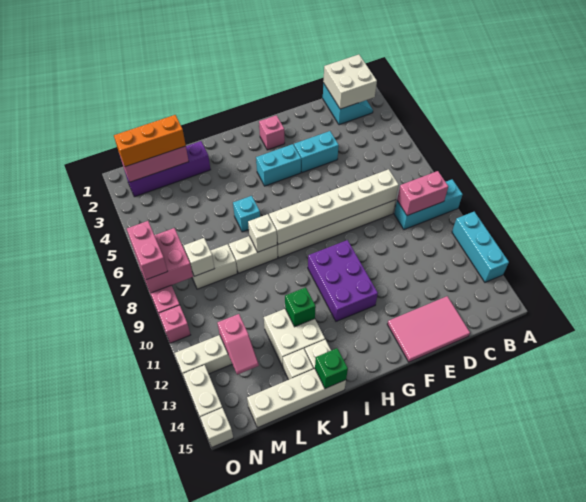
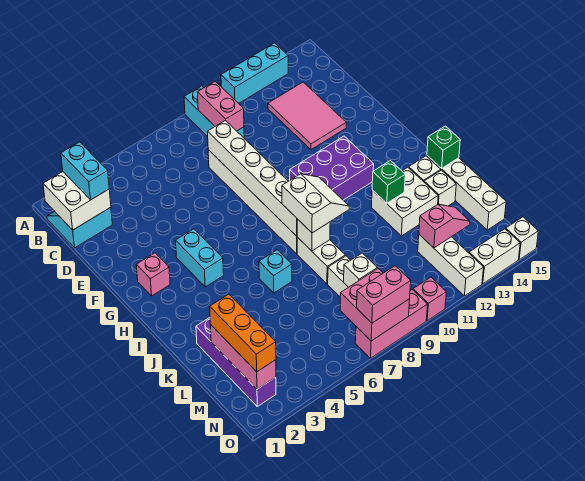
pink tile D14:F15 level 1 -> pink tile C12:E13 level 1
cyan brick E4:F4 level 1 -> cyan brick B2:C2 level 3
none -> white slope I8:J9 level 3 top 8

